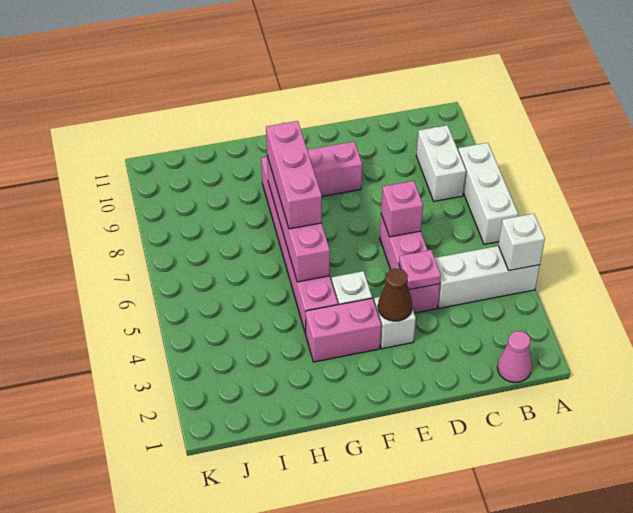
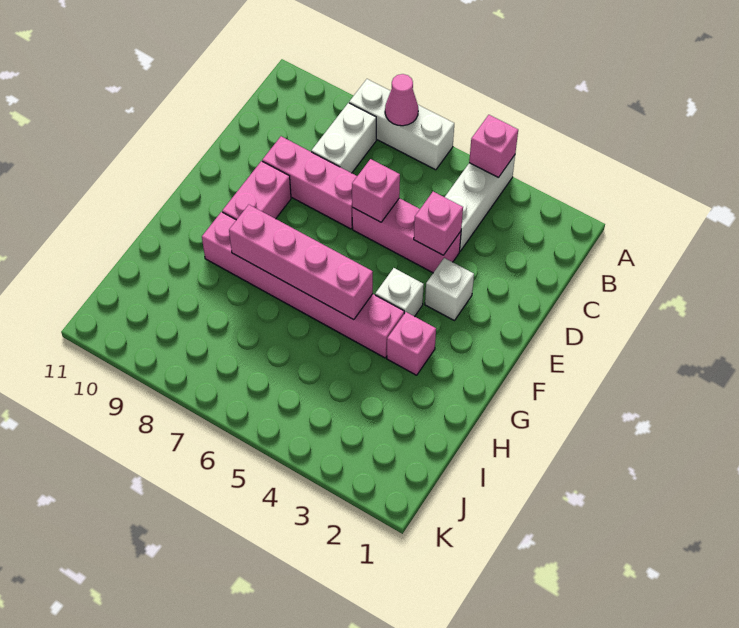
white brick A4 level 2 -> pink brick A4 level 2
pink cone B1 level 1 -> pink cone A7 level 2
white brick B8:B9 level 1 -> white brick B8:C8 level 1
pink plate D4 level 2 -> pink brick D4 level 2
brown cone E3 level 2 -> none
pink brick F3:G3 level 1 -> pink brick G3 level 1
pink brick G6:G8 level 3 -> pink brick D7:D9 level 1

